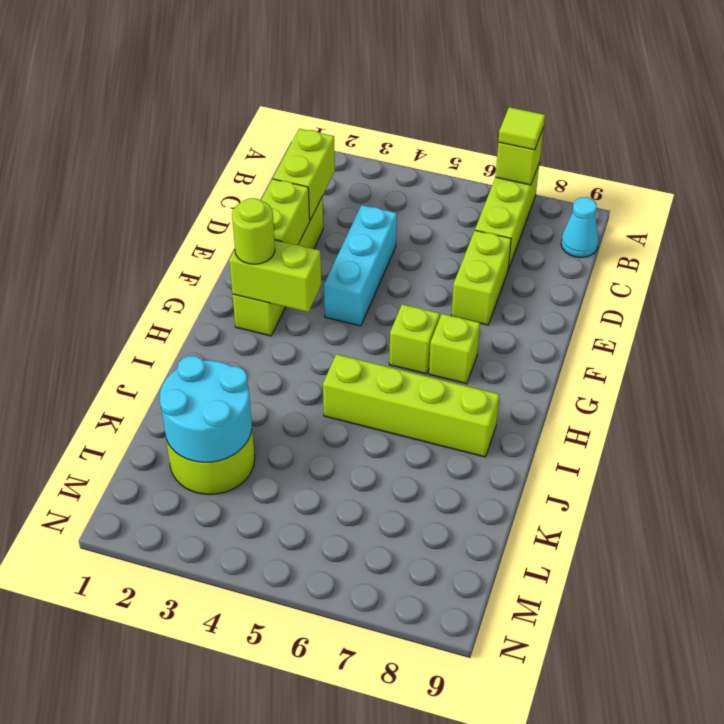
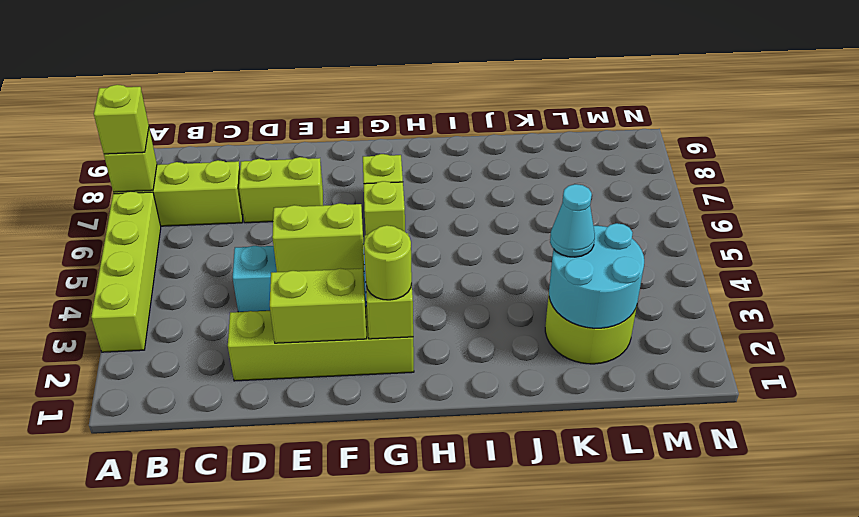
lime tile A7 level 3 -> lime brick A7 level 3
cyan cone B9 level 1 -> cyan cone K3 level 3
lime brick C2:D2 level 2 -> lime brick E4:F4 level 2
lime brick I5:I8 level 1 -> lime brick A3:A6 level 1

